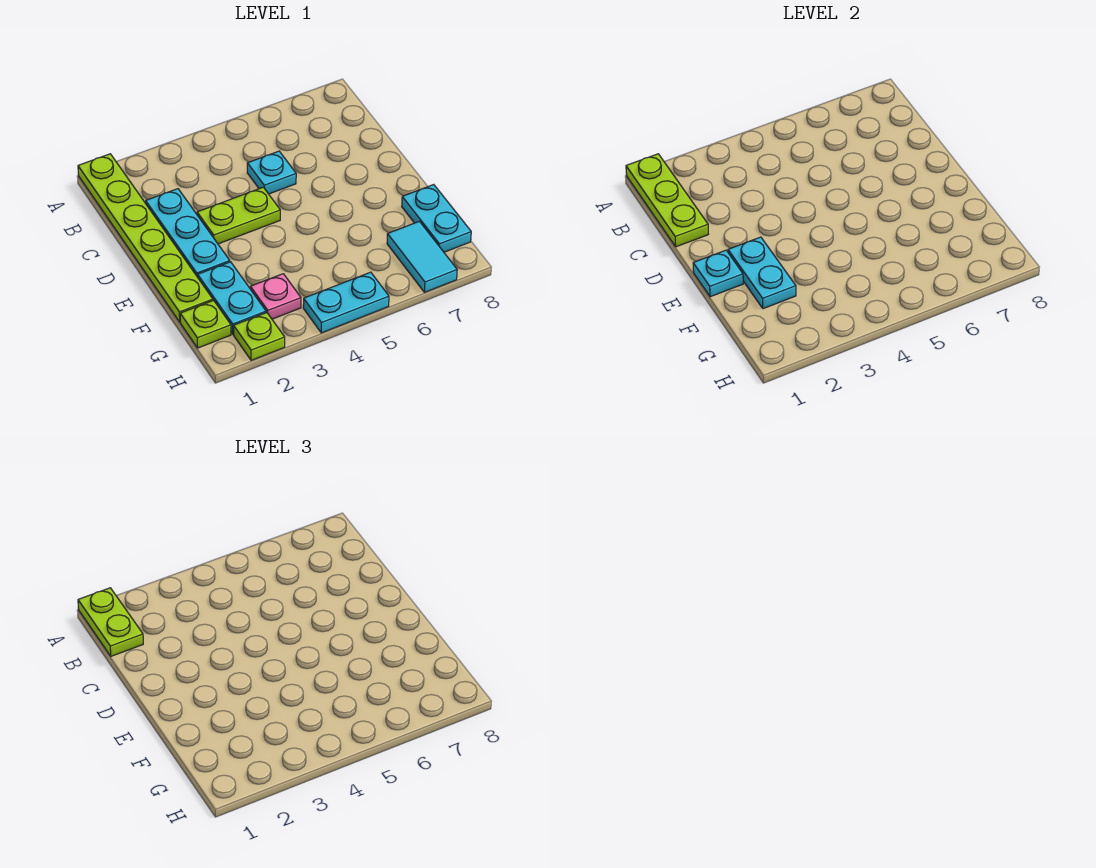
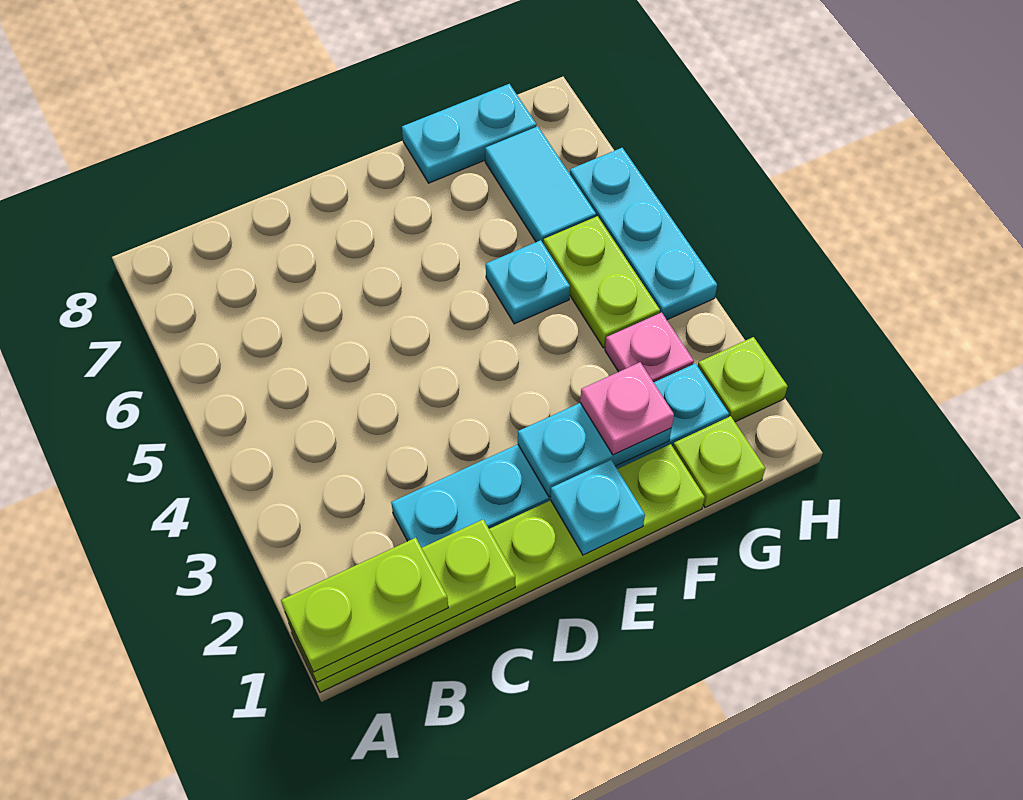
cyan plate C5 level 1 -> cyan plate F5 level 1
lime plate D3:D4 level 1 -> lime plate G4:G5 level 1
none -> pink plate F2 level 3
cyan tile G7:H7 level 1 -> cyan tile G6:G7 level 1
cyan plate H4:H5 level 1 -> cyan plate H4:H6 level 1

